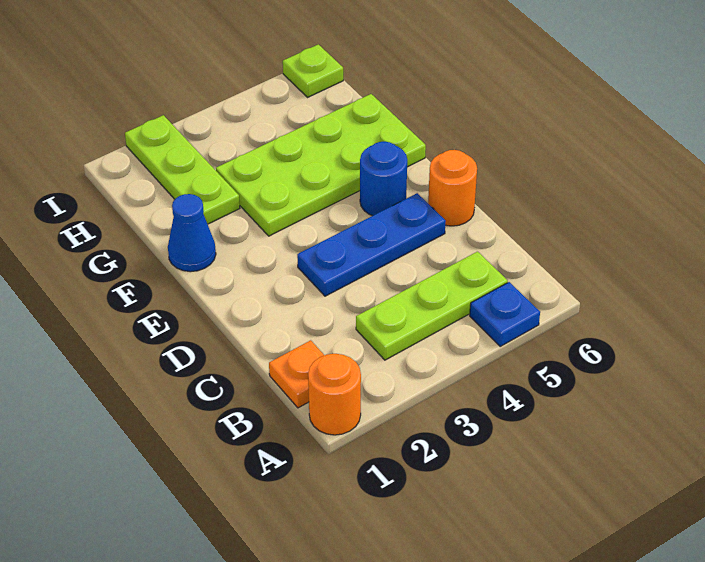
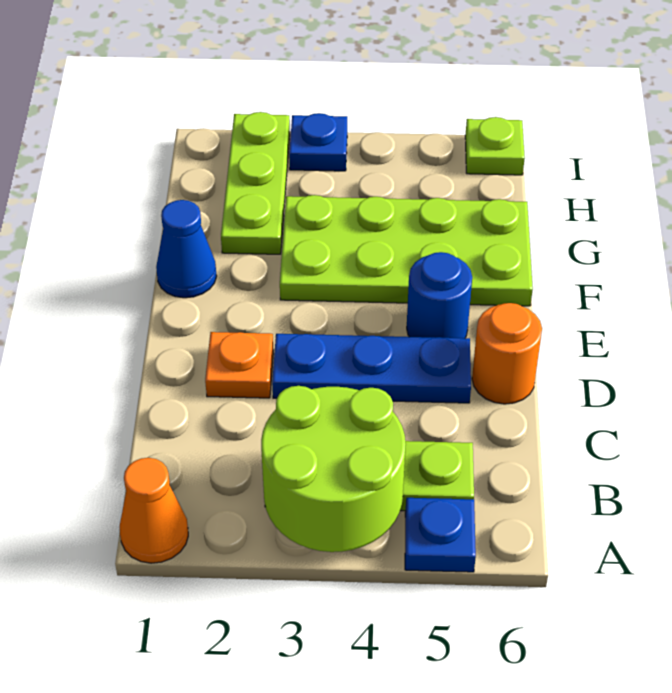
orange round brick A1 level 1 -> orange cone A1 level 1
none -> lime round brick A3:B4 level 2
orange plate B1 level 1 -> orange plate D2 level 1
none -> blue plate I3 level 1

